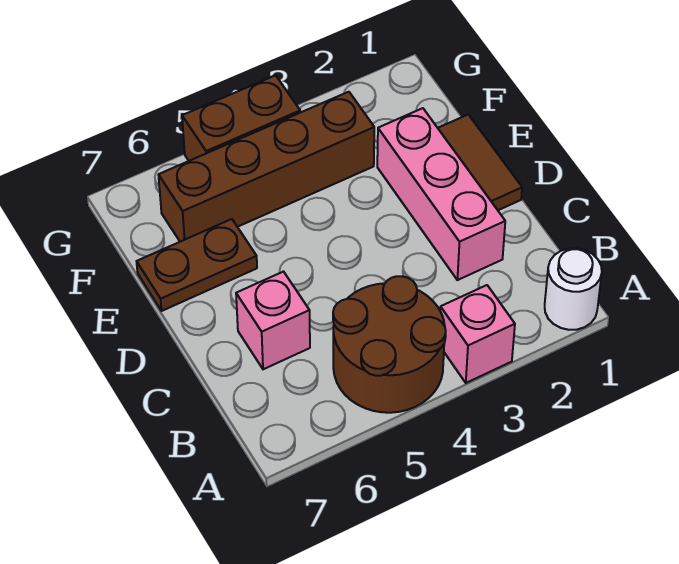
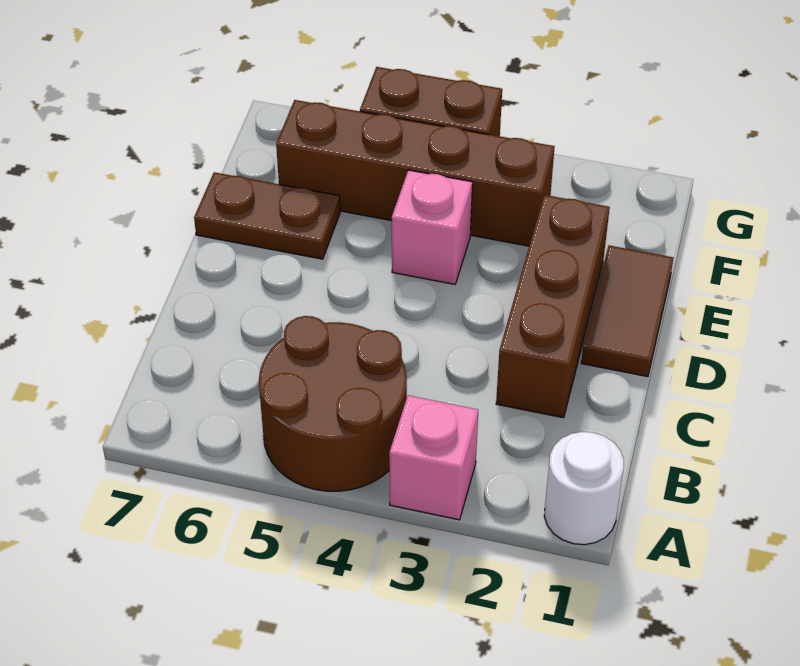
pink brick C2:E2 level 1 -> brown brick C2:E2 level 1
pink brick C6 level 1 -> pink brick E4 level 1

